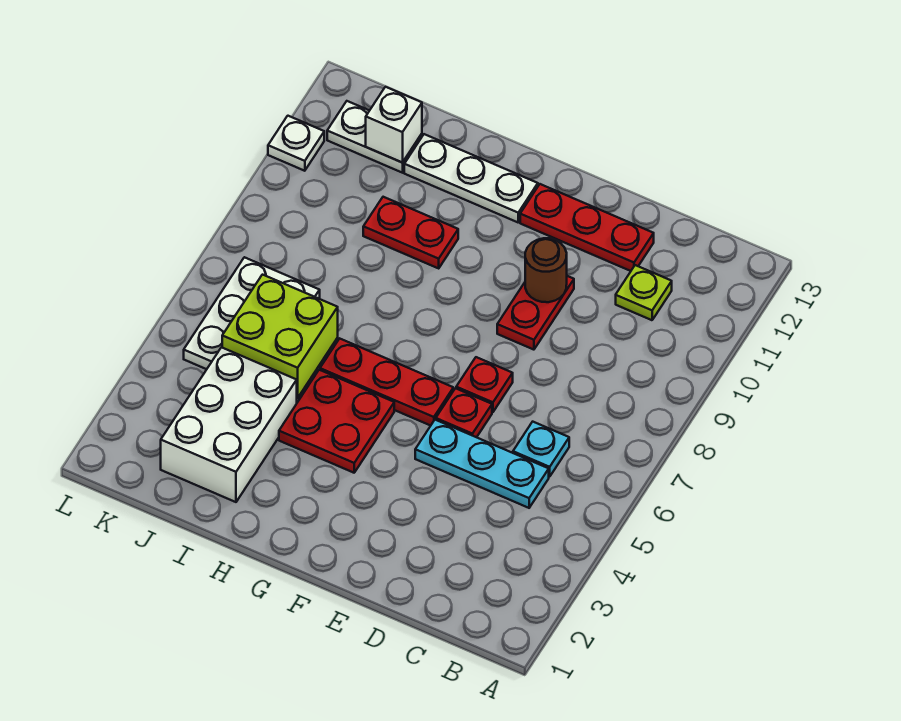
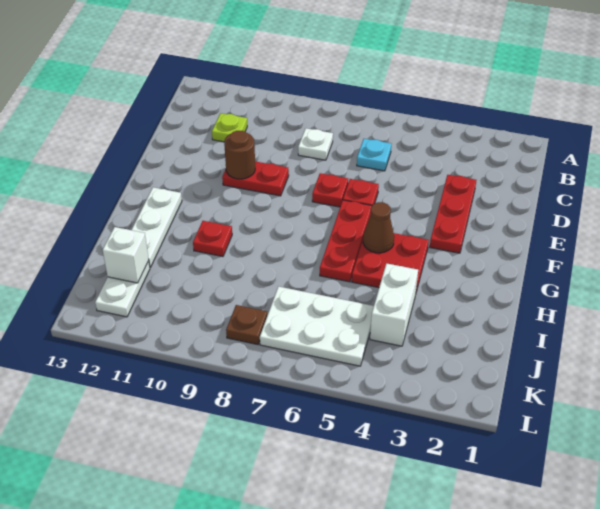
cyan plate C5:E5 level 1 -> none
red plate D12:F12 level 1 -> red plate D3:F3 level 1
none -> brown cone G5 level 2
red plate H10:I10 level 1 -> red plate H10 level 1
white brick I2:J4 level 1 -> white brick I4:J4 level 1
lime brick I5:J6 level 2 -> none
none -> brown plate K8 level 1
white plate L11 level 1 -> white plate C8 level 1

